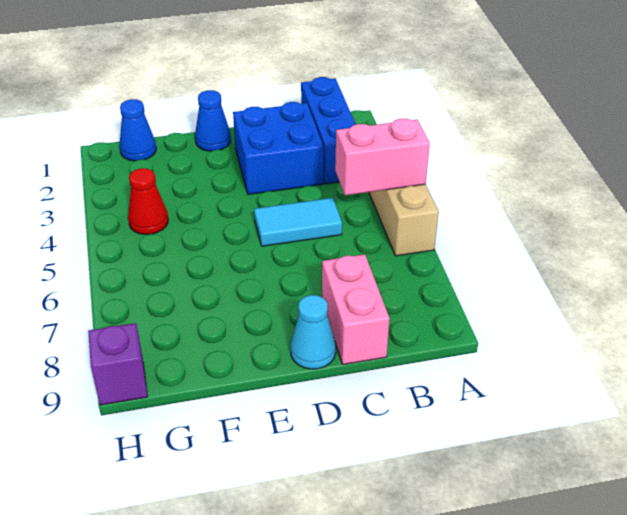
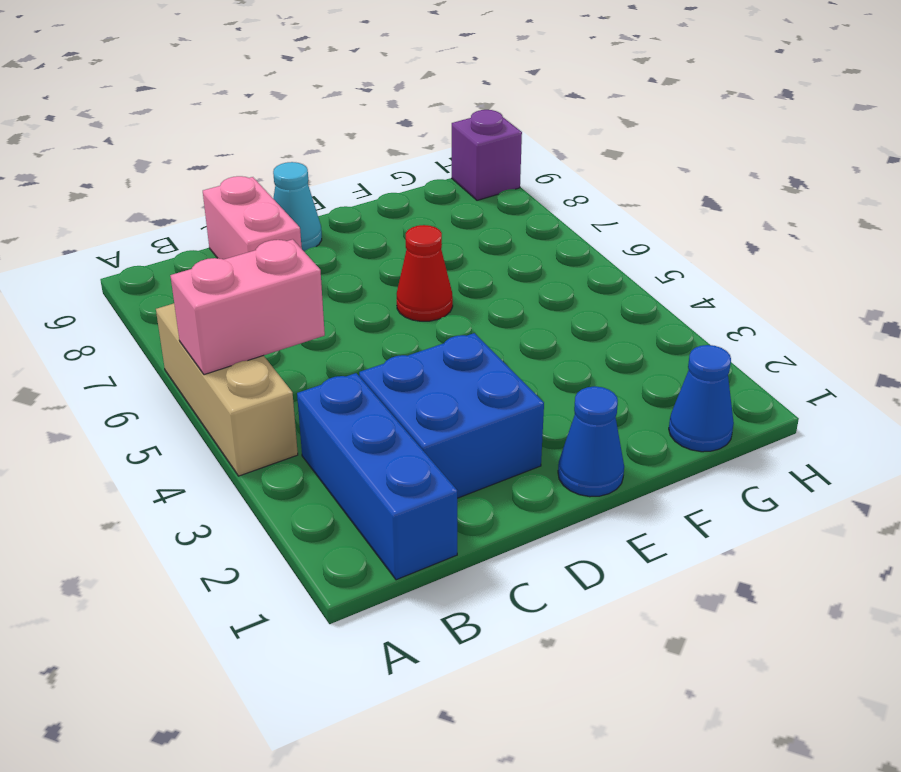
cyan tile C5:D5 level 1 -> none
red cone G4 level 1 -> red cone E6 level 1

